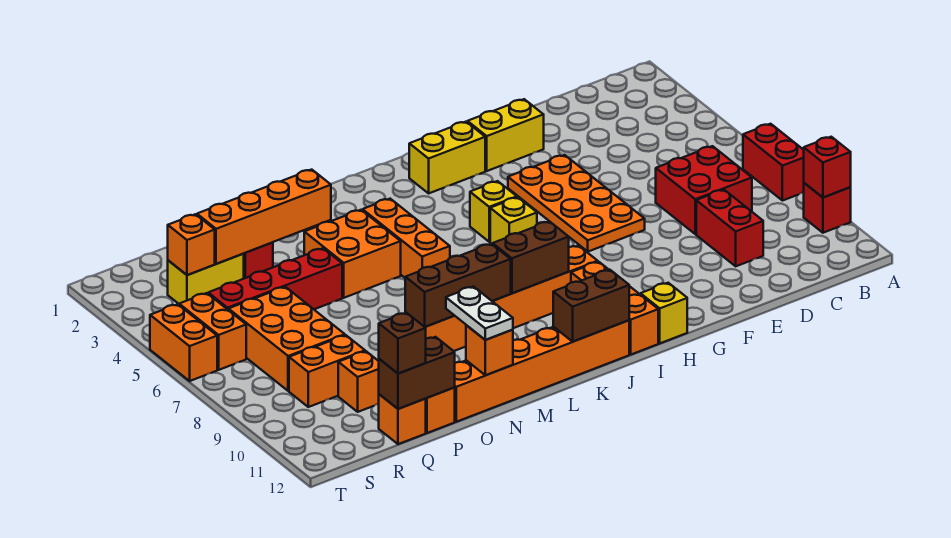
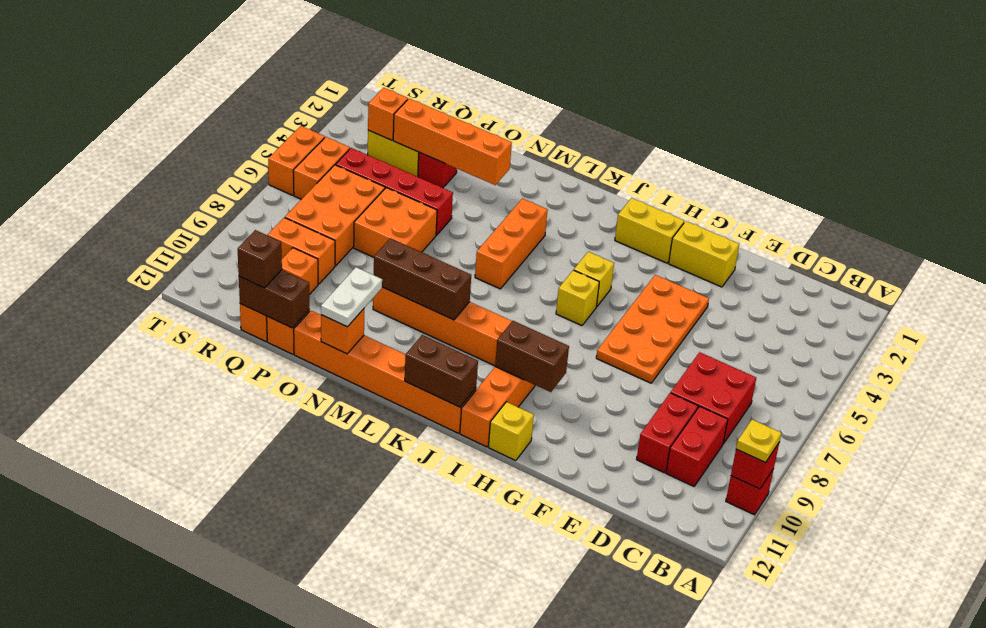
red brick A7:A8 level 1 -> red brick C9:C10 level 1
none -> yellow plate A10 level 3
brown brick J9:K9 level 2 -> brown brick H10:I10 level 2
orange brick M4:N5 level 1 -> orange brick O6:P7 level 1

